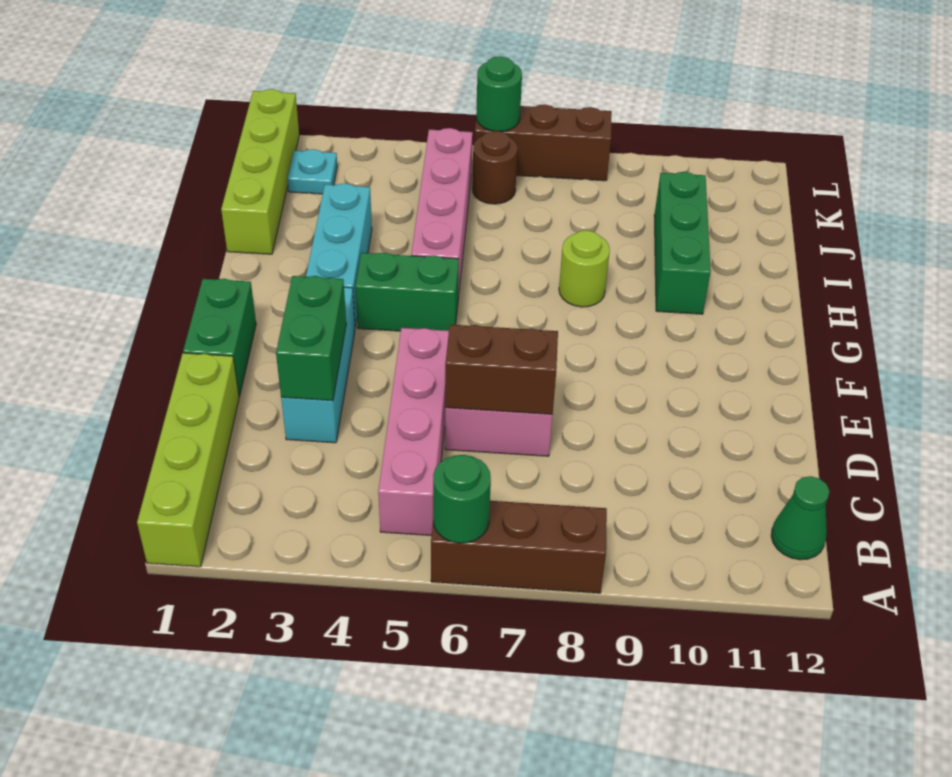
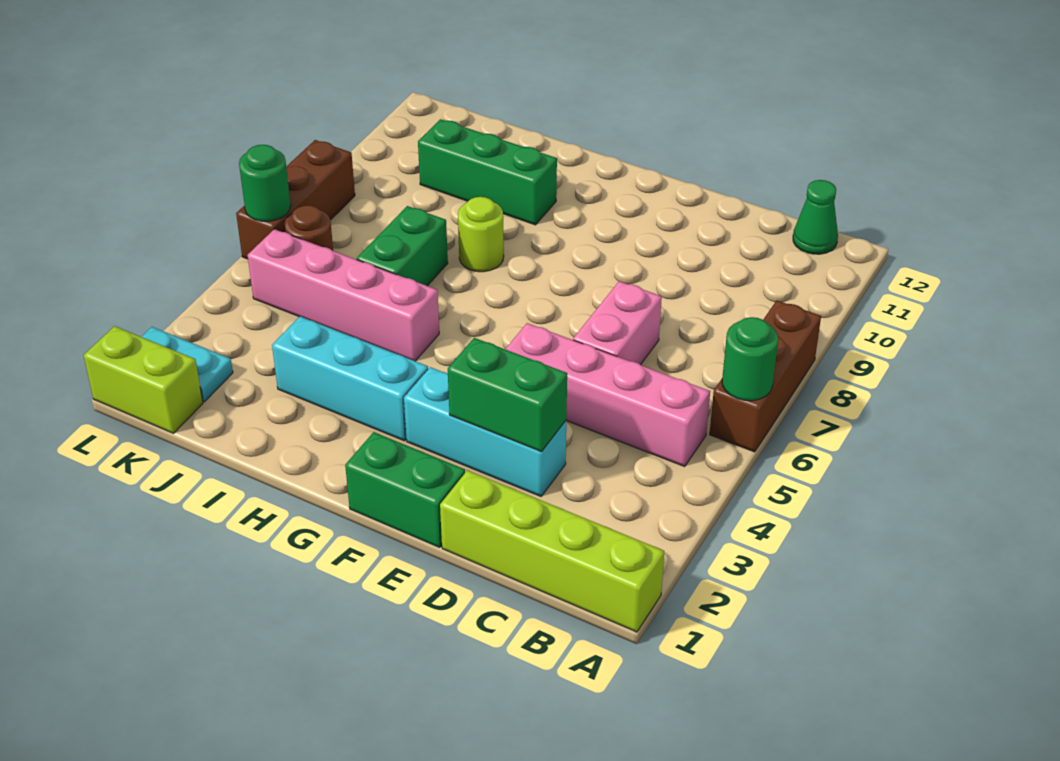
brown brick D6:D7 level 2 -> none
green brick G4:G5 level 1 -> green brick I6:I7 level 1
lime brick I1:L1 level 1 -> lime brick K1:L1 level 1
cyan plate K2 level 1 -> cyan plate K2:L2 level 1

